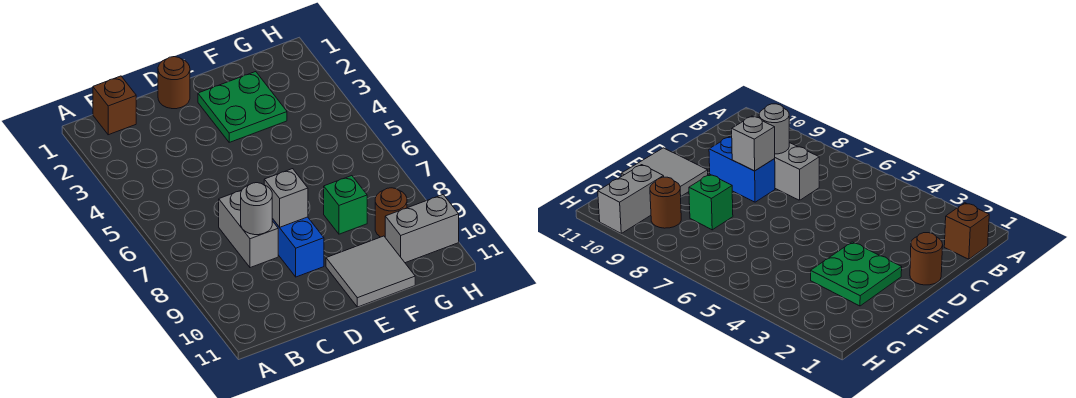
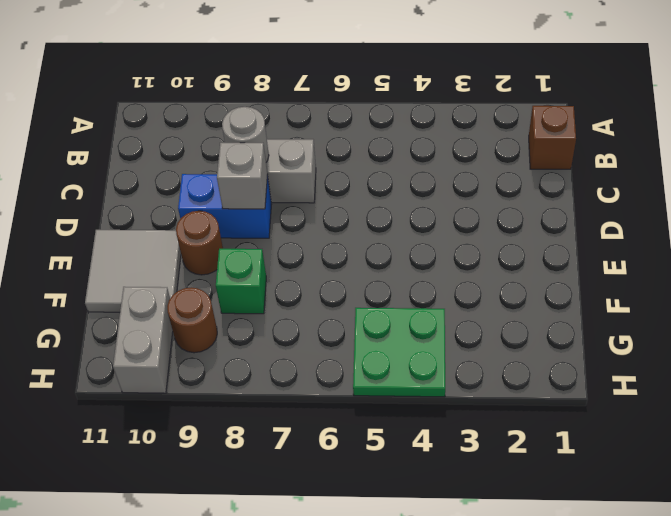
brown round brick D1 level 1 -> brown round brick E9 level 1
green plate E2:F3 level 1 -> green plate G4:H5 level 1

